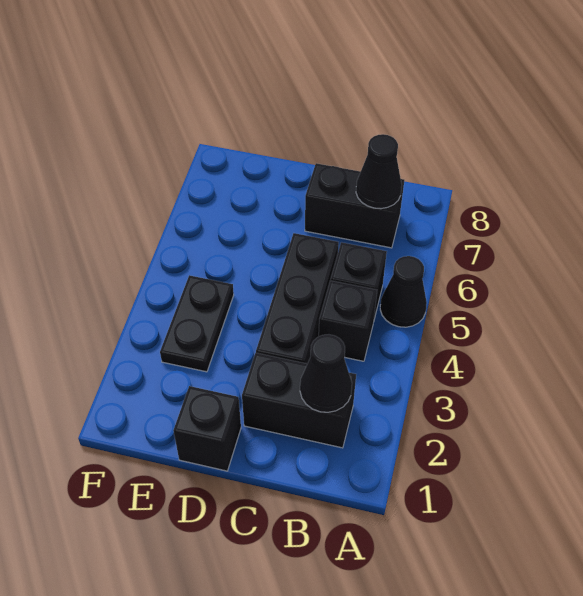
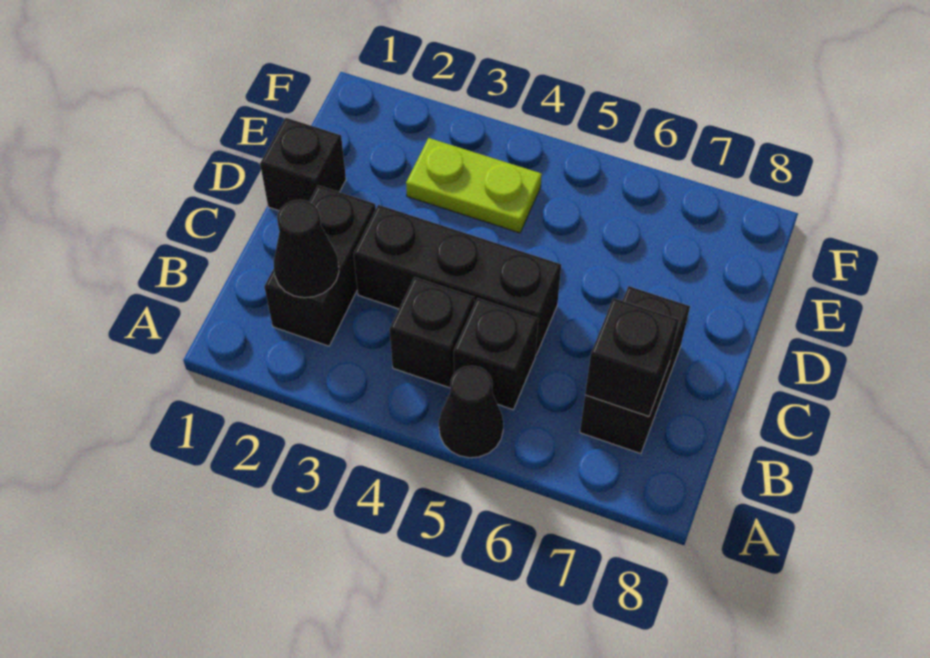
black cone B7 level 2 -> black brick B7 level 2
black plate E3:E4 level 1 -> lime plate E3:E4 level 1

